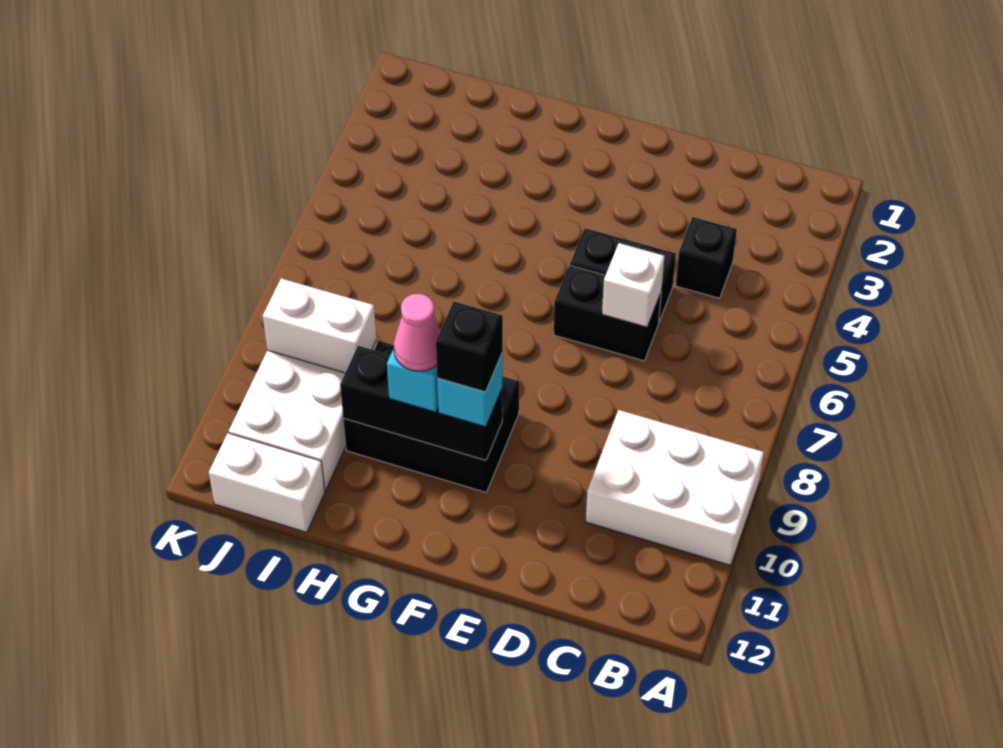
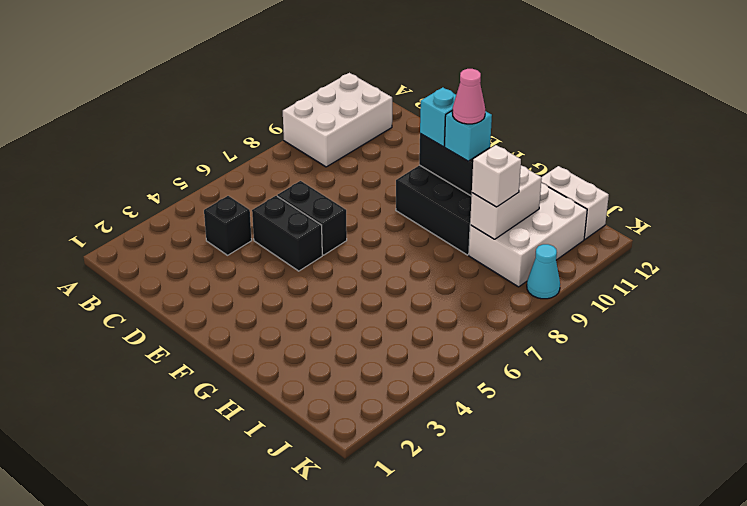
white brick A9:C10 level 1 -> white brick A9:B11 level 1
white brick D6 level 2 -> white brick I9 level 3
black brick F10 level 4 -> none
white brick I9:J9 level 2 -> white brick I9:I10 level 2
none -> cyan cone K9 level 1

